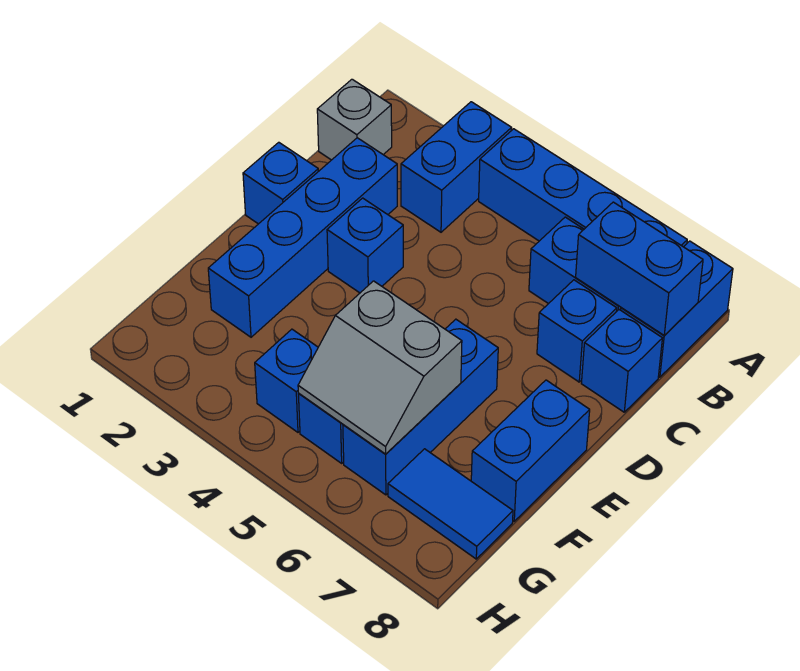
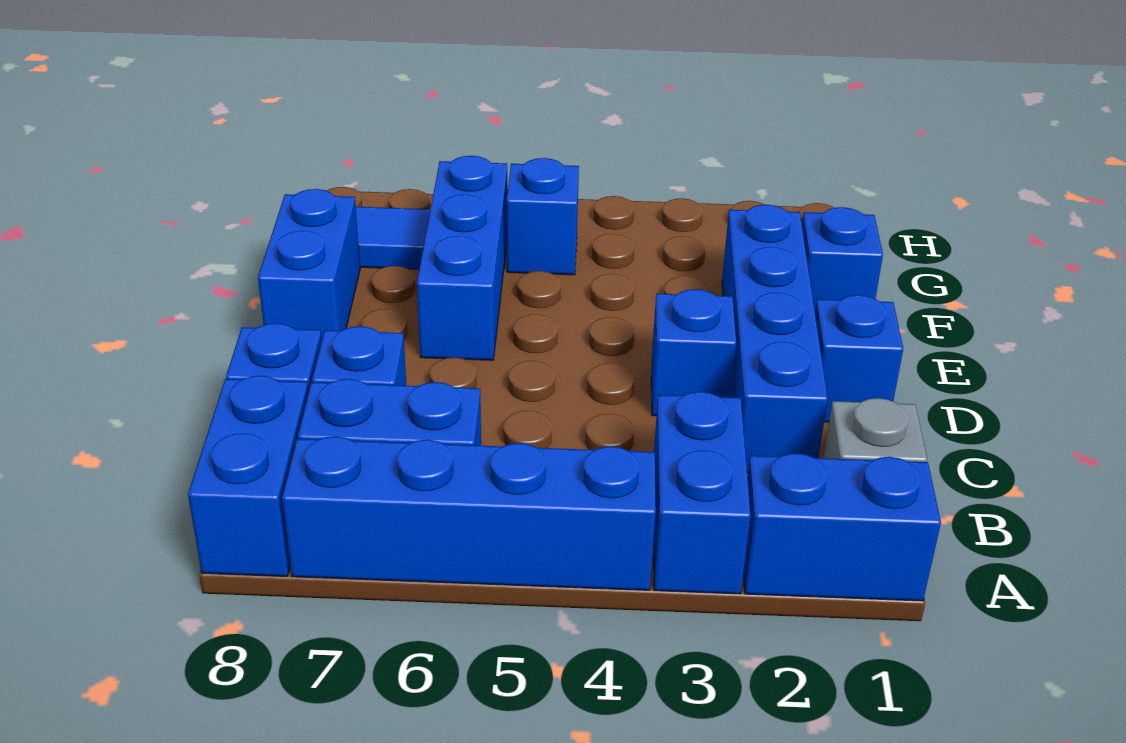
blue brick B7:B8 level 2 -> blue brick A1:A2 level 1
grey slope F5:G6 level 2 top F -> none
blue brick G4 level 1 -> blue brick F1 level 1

